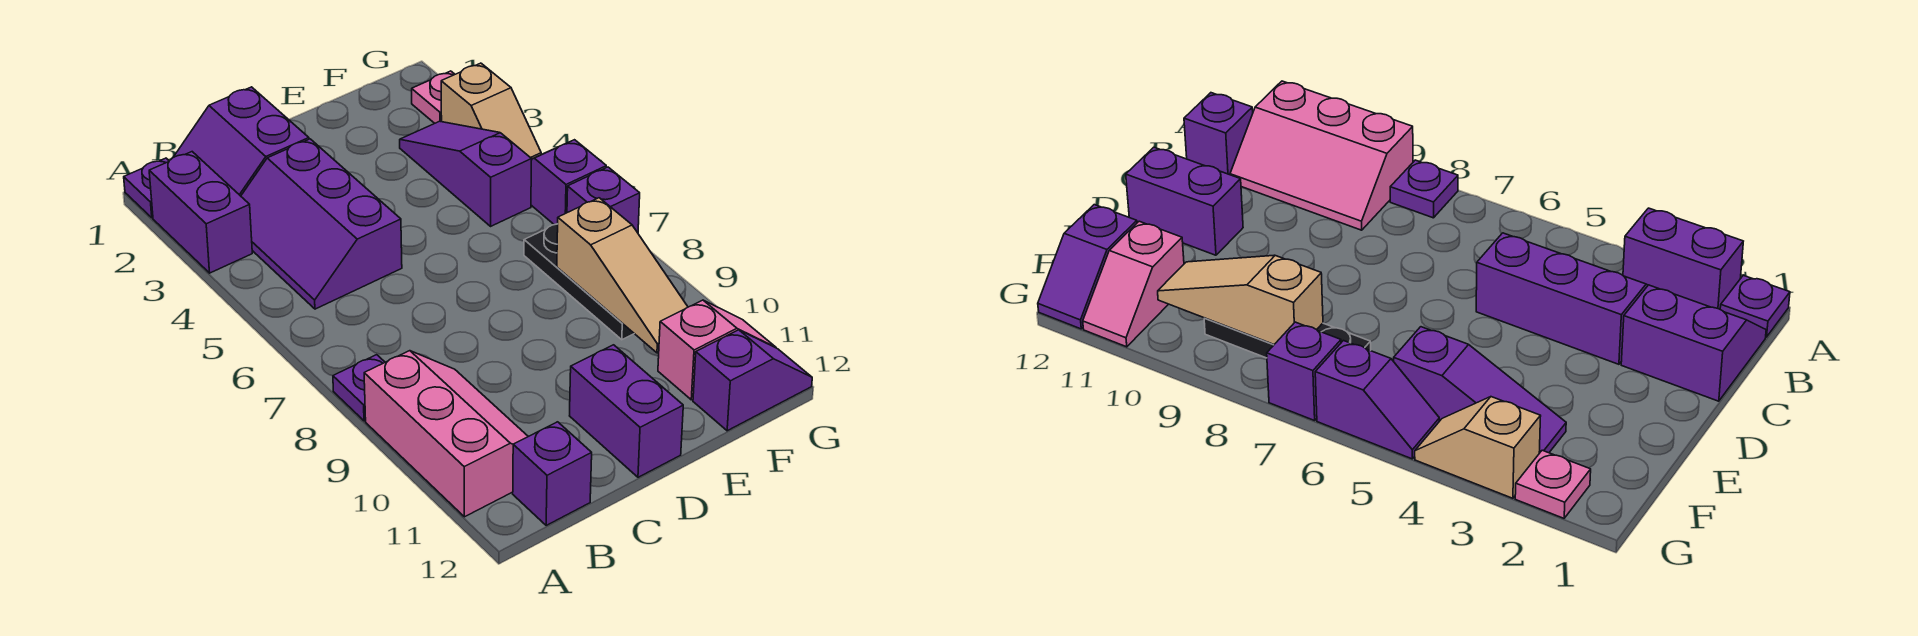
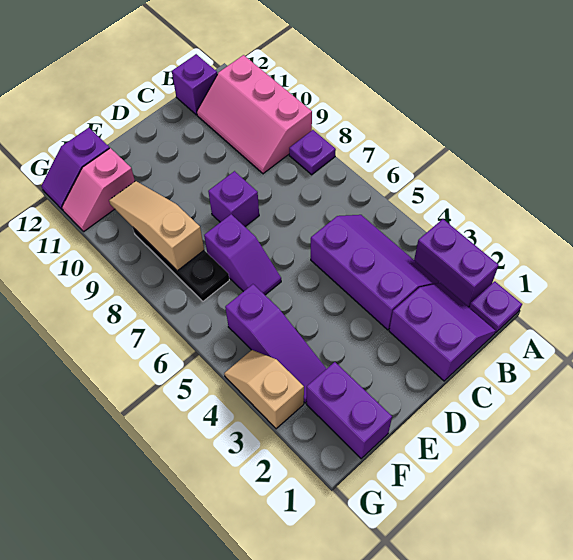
purple brick D11:D12 level 1 -> purple brick F1:F2 level 1
pink plate G2 level 1 -> none
purple slope G5:G6 level 1 top 6 -> purple slope E6:E7 level 1 top 7
purple brick G7 level 1 -> purple brick D8 level 1

